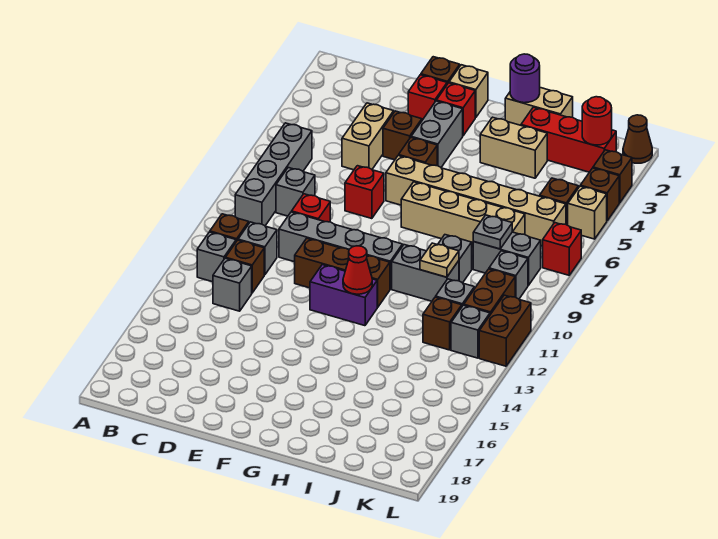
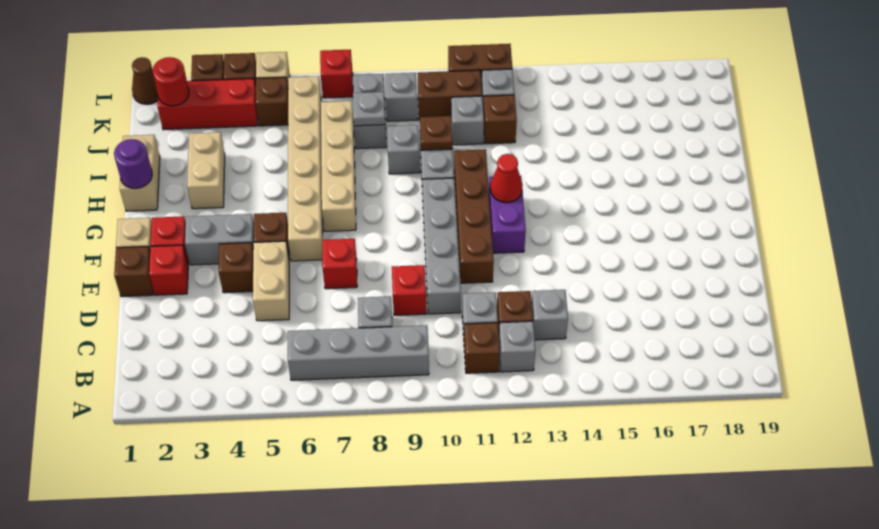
tan brick D4:D5 level 1 -> tan brick D5:E5 level 1
brown brick E11:G11 level 1 -> brown brick E11:H11 level 1
red brick I2:K2 level 1 -> red brick K2:K4 level 1
tan plate I10 level 2 -> brown plate I10 level 2

